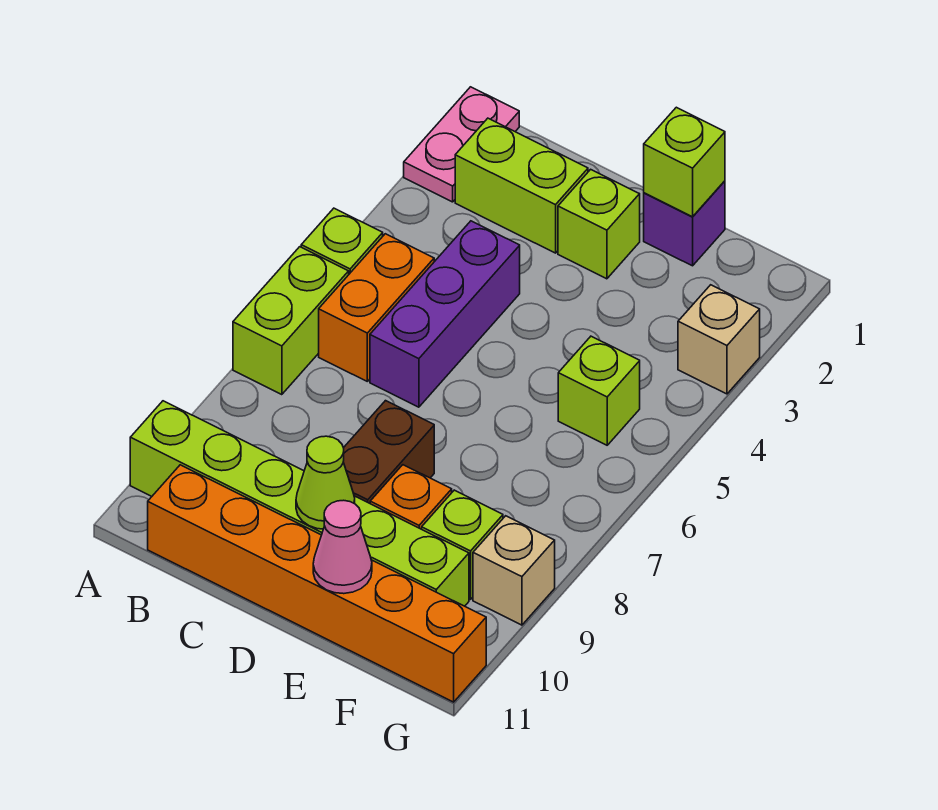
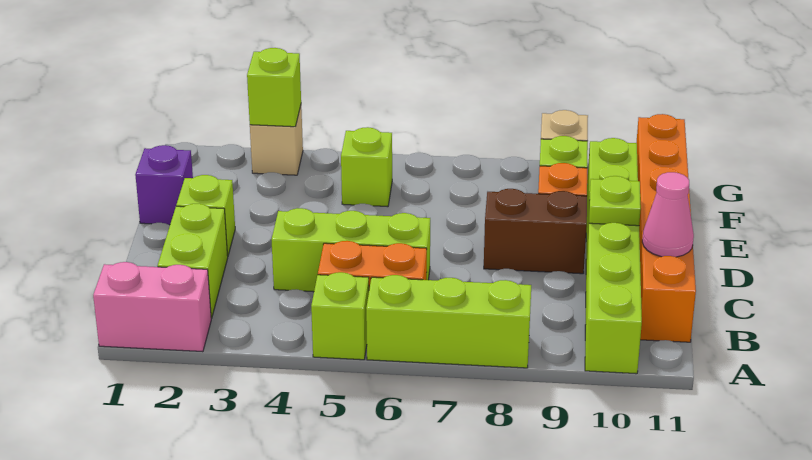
pink plate A1:A2 level 1 -> pink brick A1:A2 level 1
lime brick A6:A7 level 1 -> lime brick A6:A8 level 1
purple brick C4:C6 level 1 -> lime brick C4:C6 level 1
lime cone D10 level 2 -> lime plate D10 level 2
lime brick E1 level 2 -> lime brick G3 level 2
pink cone E11 level 2 -> pink cone C11 level 2

